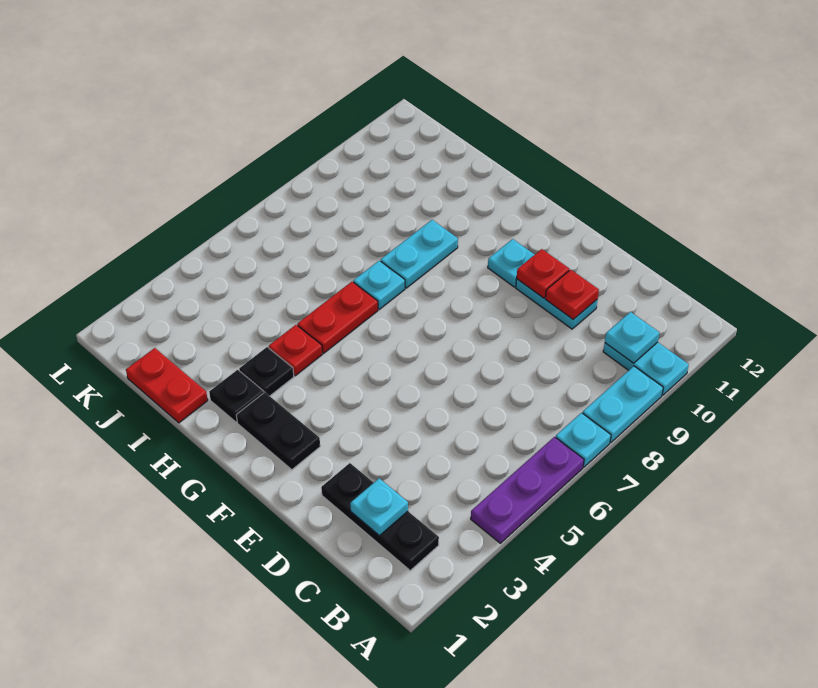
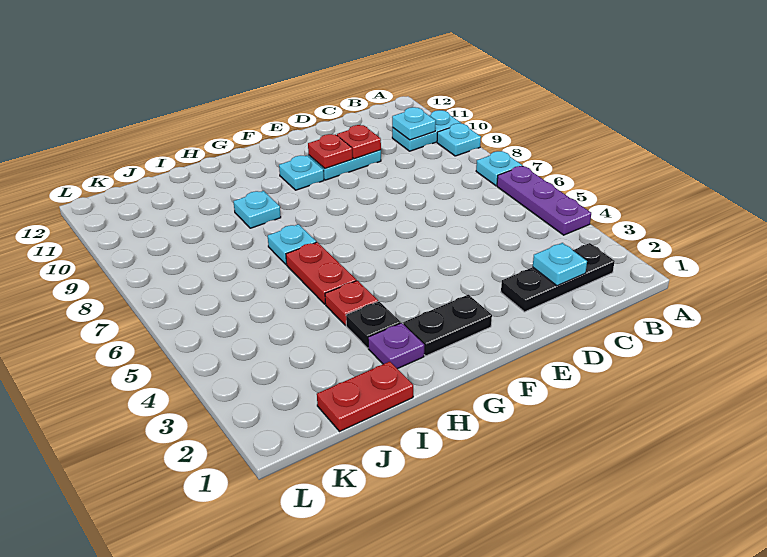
cyan plate A8:A9 level 1 -> cyan plate A9 level 1
black plate H2 level 1 -> purple plate H2 level 1
cyan plate H8:H9 level 1 -> cyan plate H9 level 1

